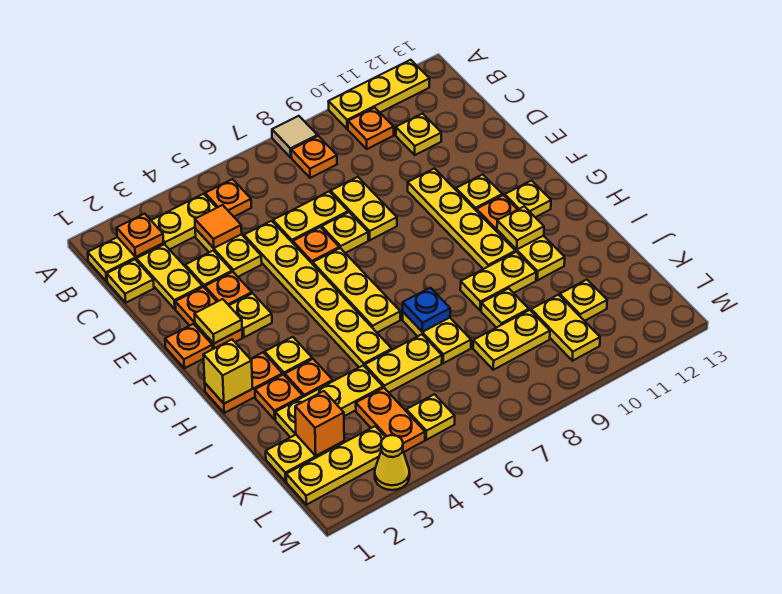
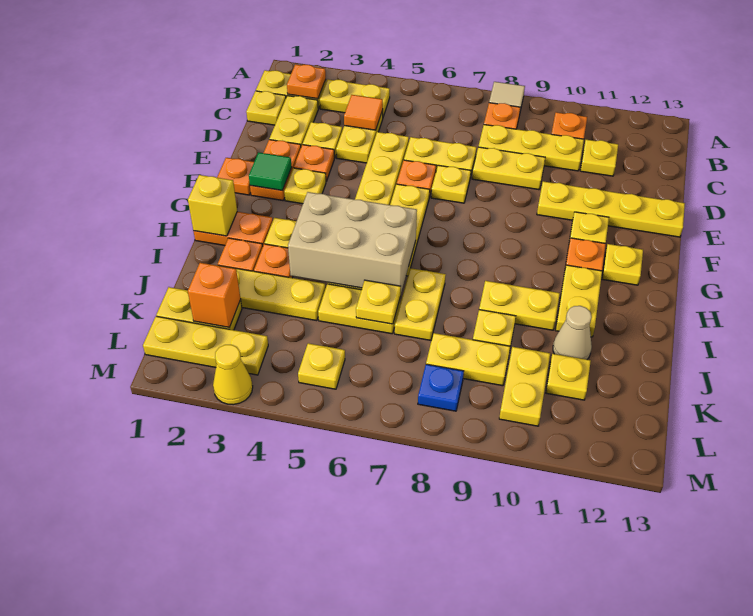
yellow plate A10:A12 level 1 -> yellow plate C8:C10 level 1
orange plate B5 level 1 -> none
yellow plate D8:E8 level 1 -> yellow plate D8:D9 level 1
yellow plate E10:H10 level 1 -> yellow plate E10:E13 level 1
yellow tile F2 level 2 -> green tile F2 level 2
none -> tan brick H4:I6 level 2
yellow plate H11 level 2 -> yellow plate J6 level 2
blue plate I7 level 2 -> blue plate L8 level 1
none -> tan cone J11 level 1
orange plate K4:L4 level 1 -> none

